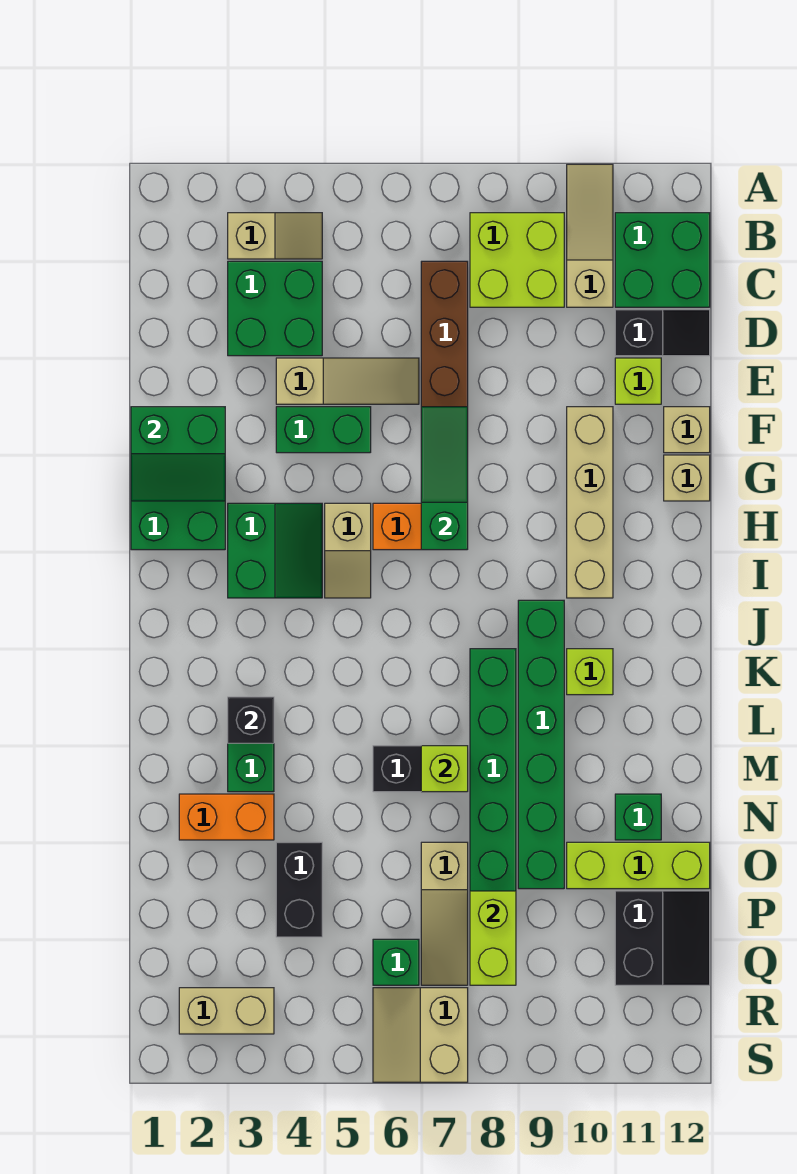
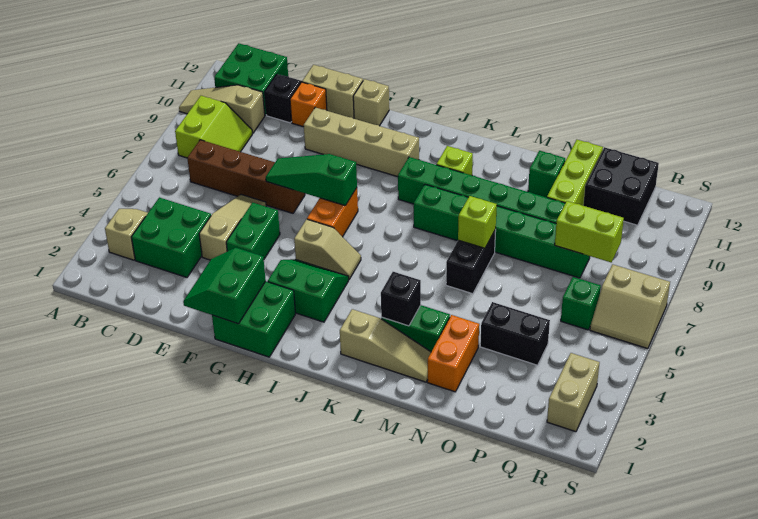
lime brick B8:C9 level 1 -> lime slope B8:C9 level 1 top B
lime brick E11 level 1 -> orange brick E11 level 1
green slope F1:G2 level 2 top F -> green slope F1:G2 level 2 top G
tan brick F12 level 1 -> tan brick E12:F12 level 1
tan slope O7:Q7 level 1 top O -> tan slope K2:M2 level 1 top K
black slope P11:Q12 level 1 top 11 -> black brick P11:Q12 level 1

